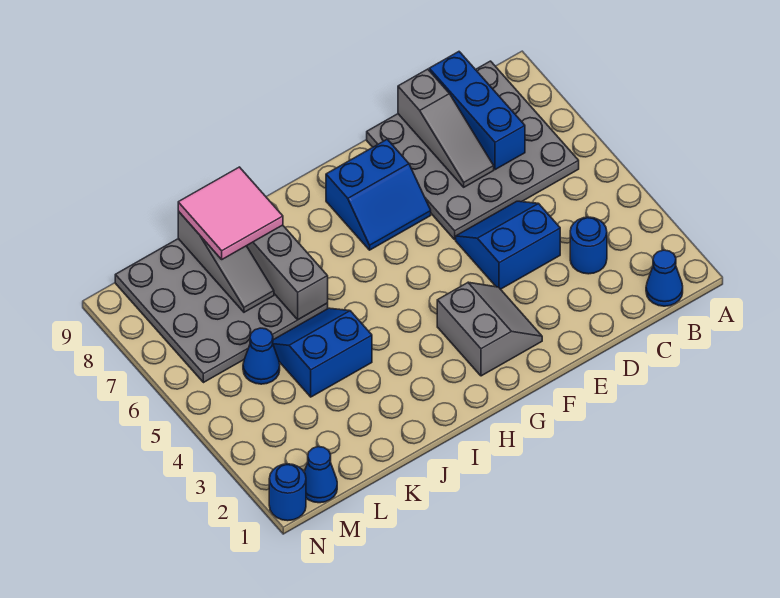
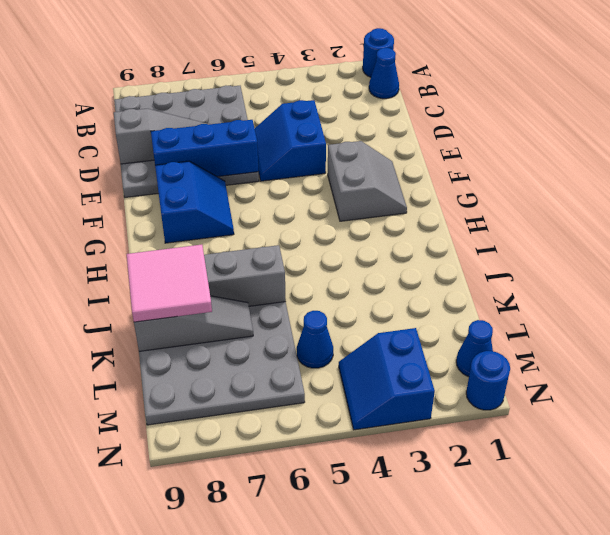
blue round brick C3 level 1 -> blue round brick A1 level 1
blue brick C7:C9 level 2 -> blue brick E6:E8 level 2
grey slope F2:G3 level 1 top G -> grey slope F2:G3 level 1 top 3
blue slope J4:K5 level 1 top 4 -> blue slope M3:N4 level 1 top 3

